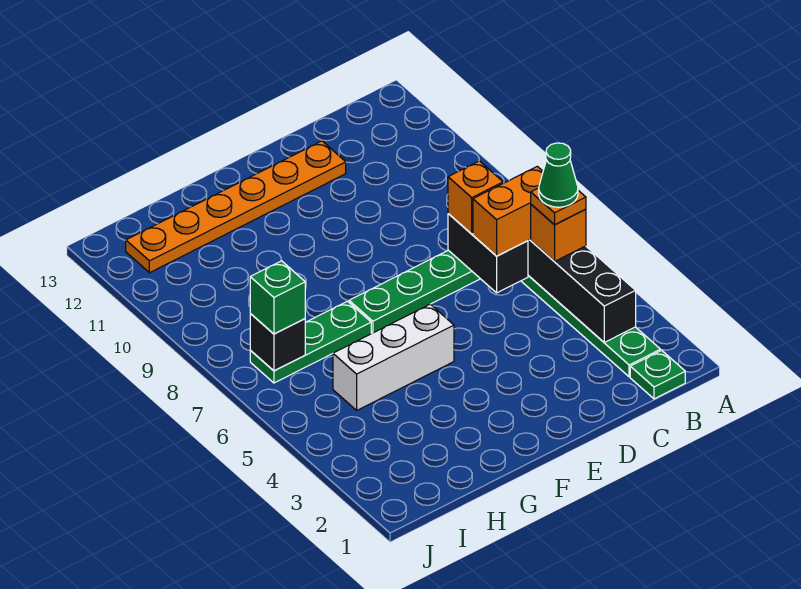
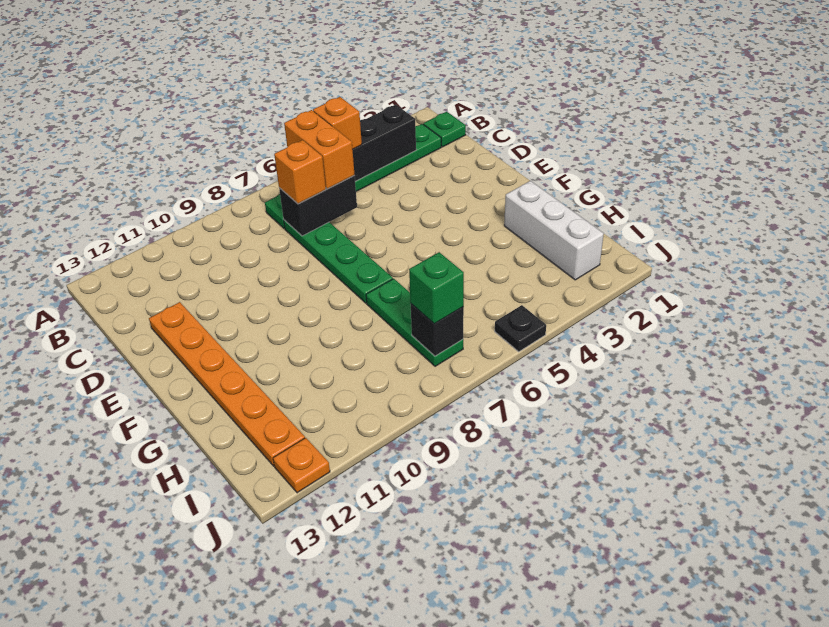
orange plate B5 level 4 -> orange plate J12 level 1
green cone B5 level 5 -> none
white brick F5:H5 level 1 -> white brick G2:I2 level 1
none -> black plate J5 level 1

